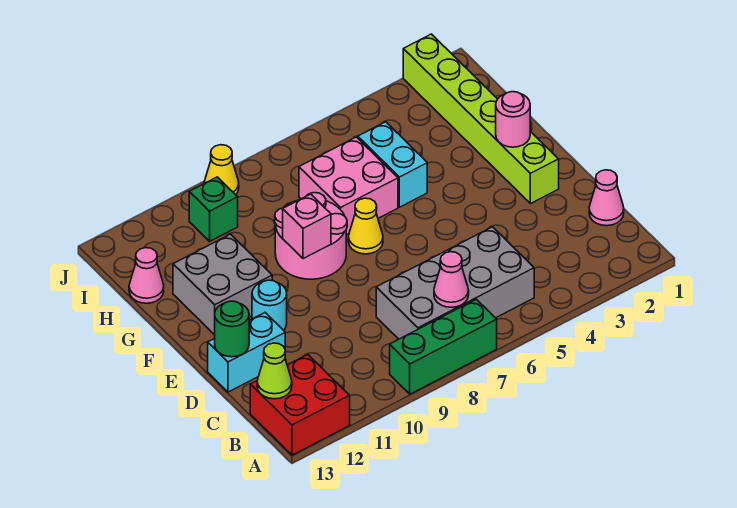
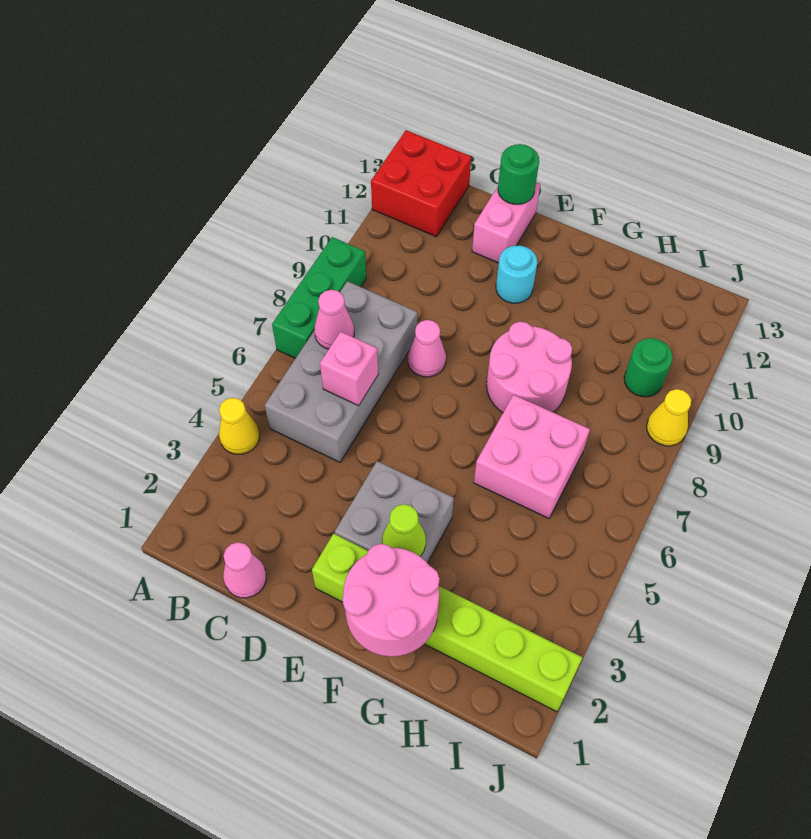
lime cone B13 level 2 -> lime cone F3 level 2
cyan brick D12:D13 level 1 -> pink brick D12:D13 level 1
pink round brick F2 level 2 -> pink round brick F1:G2 level 2
yellow cone F7 level 1 -> yellow cone A4 level 1
pink brick F9 level 2 -> pink brick C6 level 2
grey brick F11:G12 level 1 -> grey brick E3:F4 level 1
cyan brick G5:H5 level 1 -> none
pink cone H13 level 1 -> pink cone D8 level 1
green brick I10 level 1 -> green round brick I10 level 1

